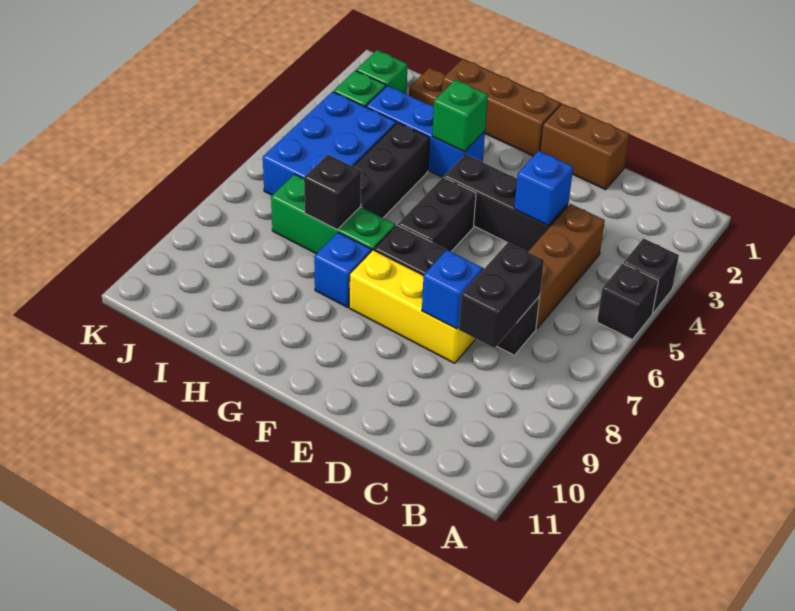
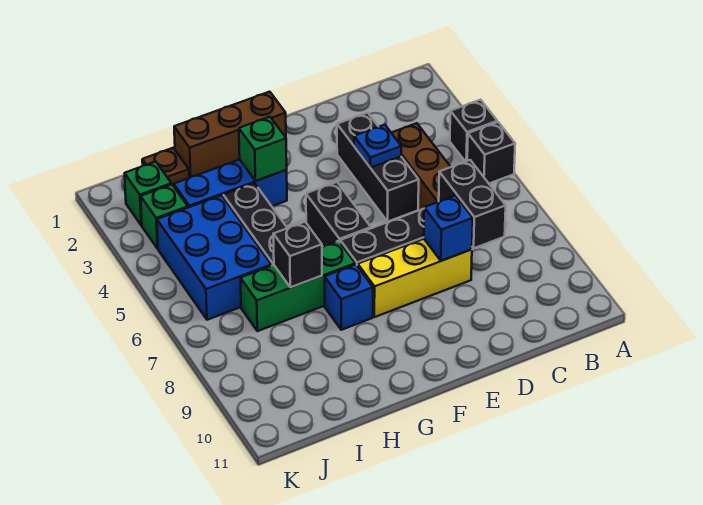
brown brick D1:E1 level 1 -> none
black brick D4:F4 level 1 -> black brick D3:D5 level 1
blue brick D4 level 2 -> blue plate D4 level 2

